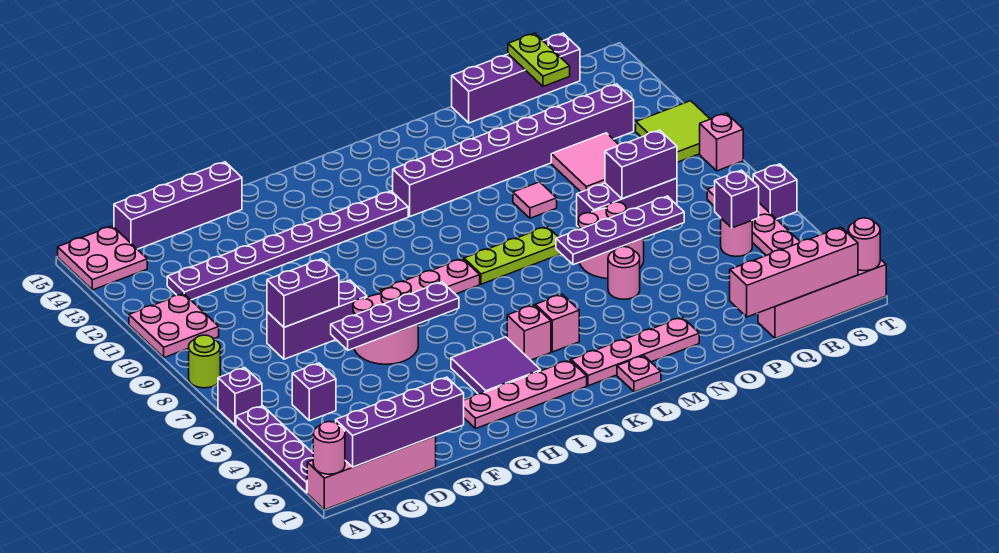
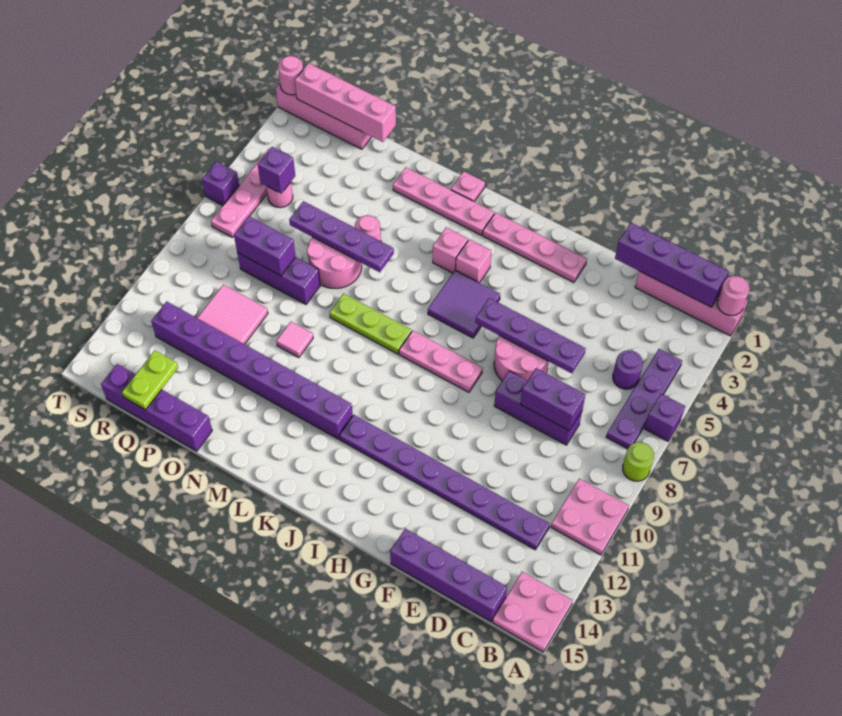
purple plate A2:A5 level 1 -> purple plate B4:B7 level 1
purple brick C5 level 1 -> purple round brick C5 level 1
purple tile H3:I4 level 1 -> purple tile I5:J6 level 1
lime tile S10:T11 level 1 -> none
pink brick T9 level 1 -> none

